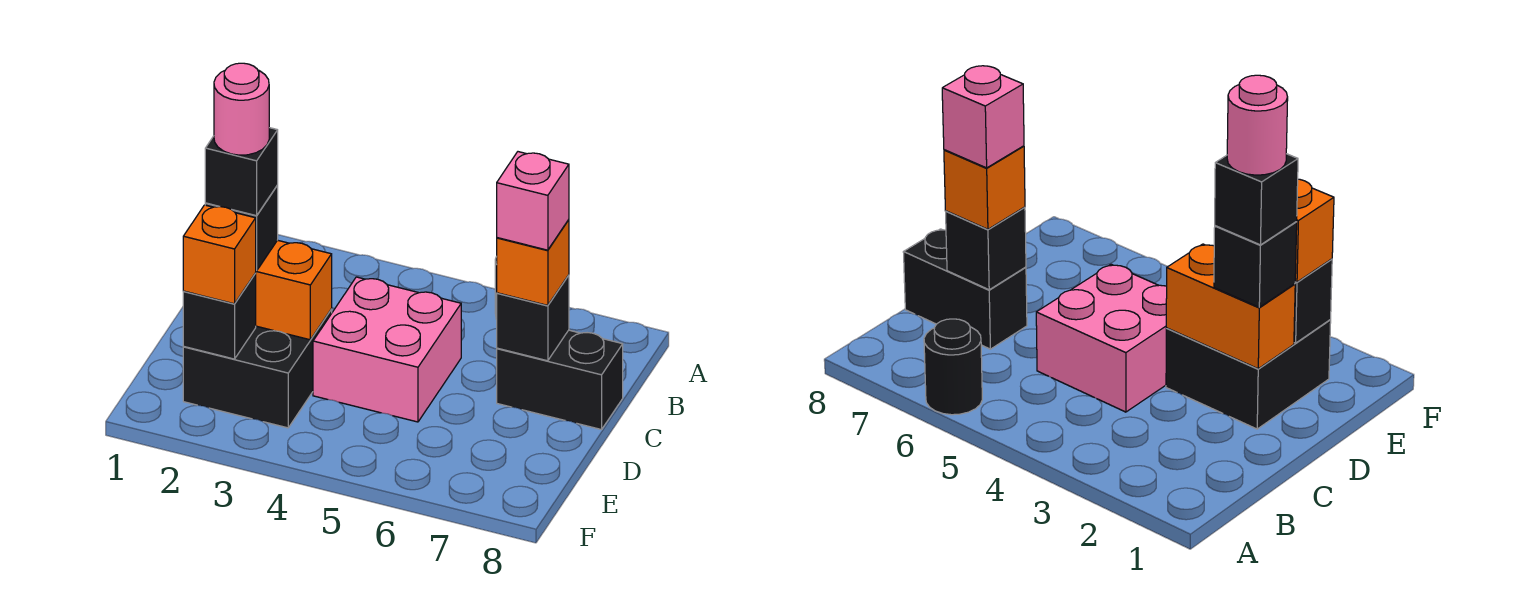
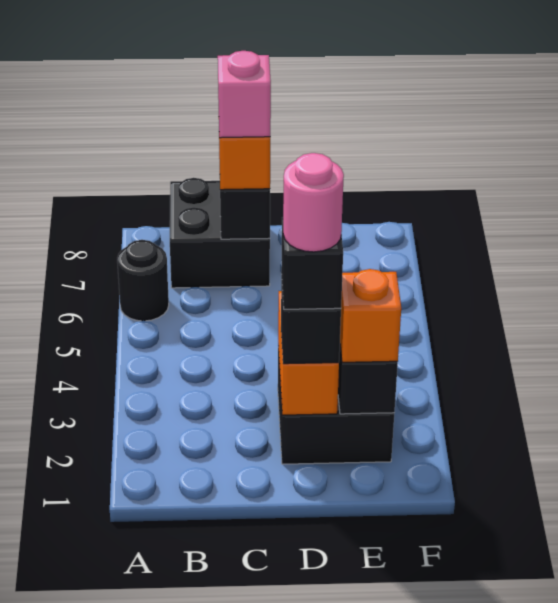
pink brick C4:D5 level 1 -> none
black brick C7:C8 level 1 -> black brick B7:C8 level 1

